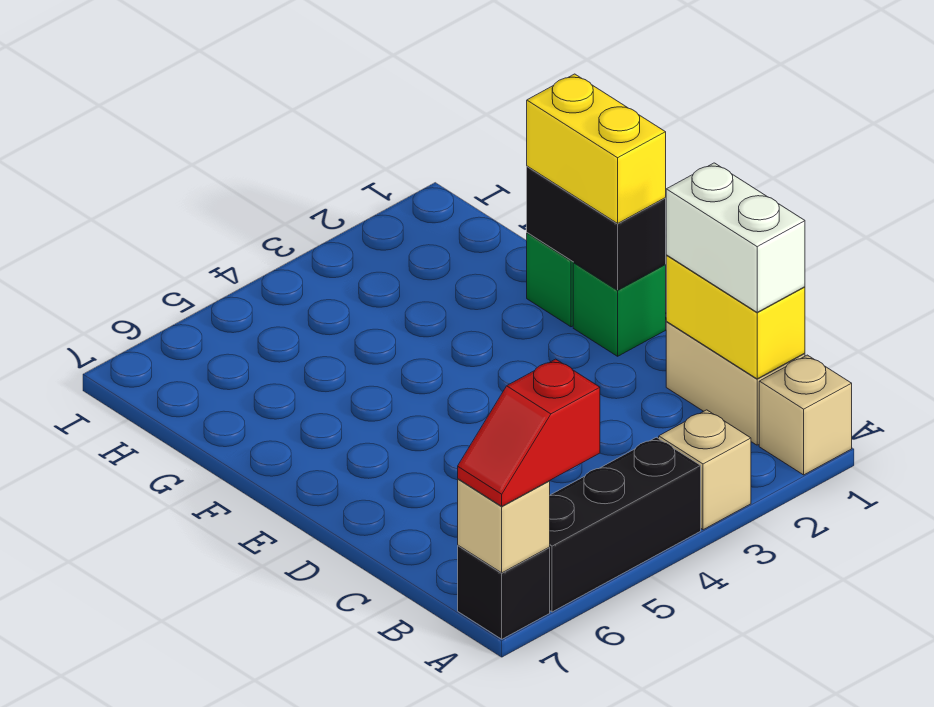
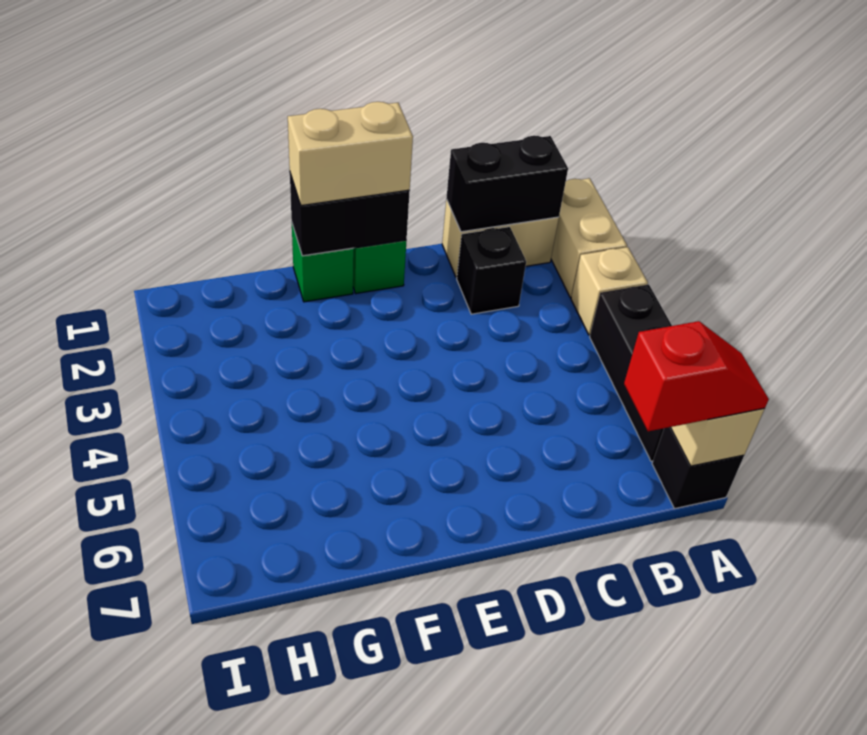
tan brick A1 level 1 -> tan brick A1:A2 level 1
red slope A6:A7 level 3 top 6 -> red slope A7:B7 level 3 top B
yellow brick B1:C1 level 2 -> black brick B1:C1 level 2
white brick B1:C1 level 3 -> none
none -> black brick C2 level 1
yellow brick E1:F1 level 3 -> tan brick E1:F1 level 3

